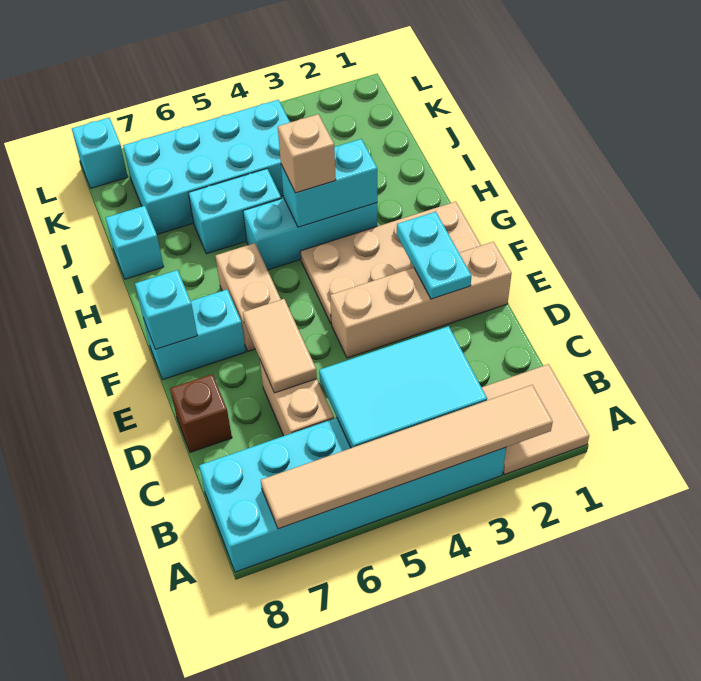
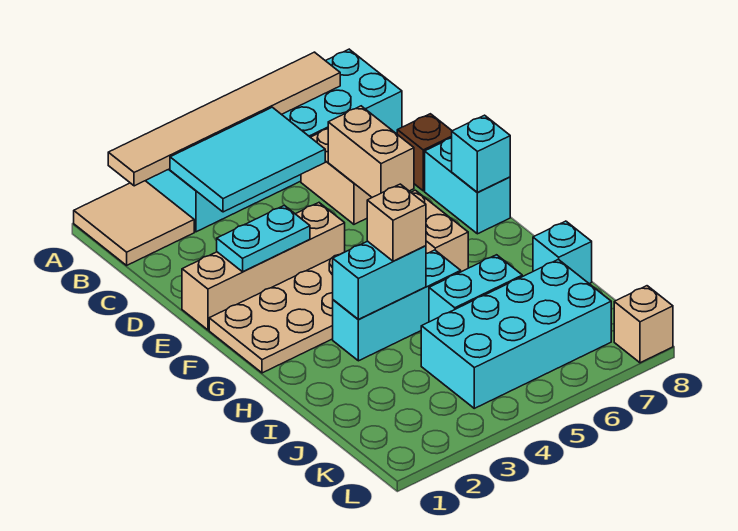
tan tile D6:E6 level 2 -> tan brick D6:E6 level 2
cyan plate E2:F2 level 2 -> cyan plate E2:E3 level 2
cyan brick F7:F8 level 1 -> cyan brick E8:F8 level 1
cyan brick L8 level 1 -> tan brick L8 level 1

